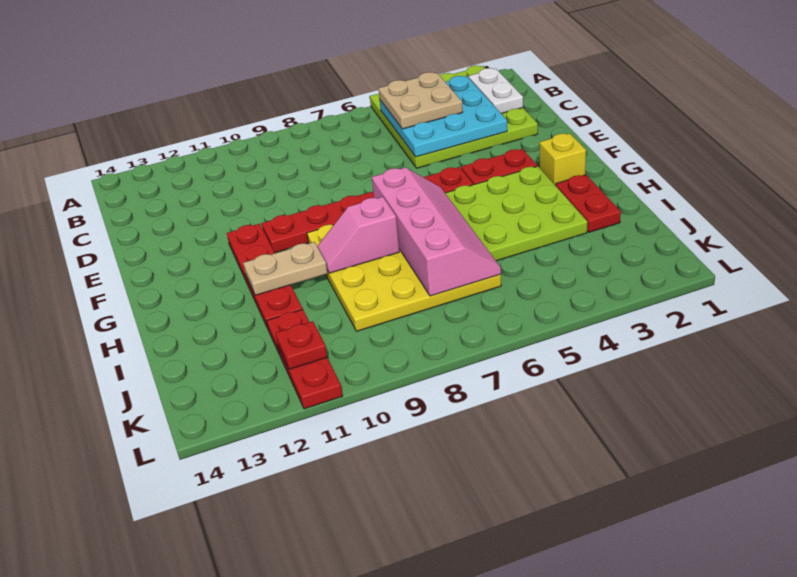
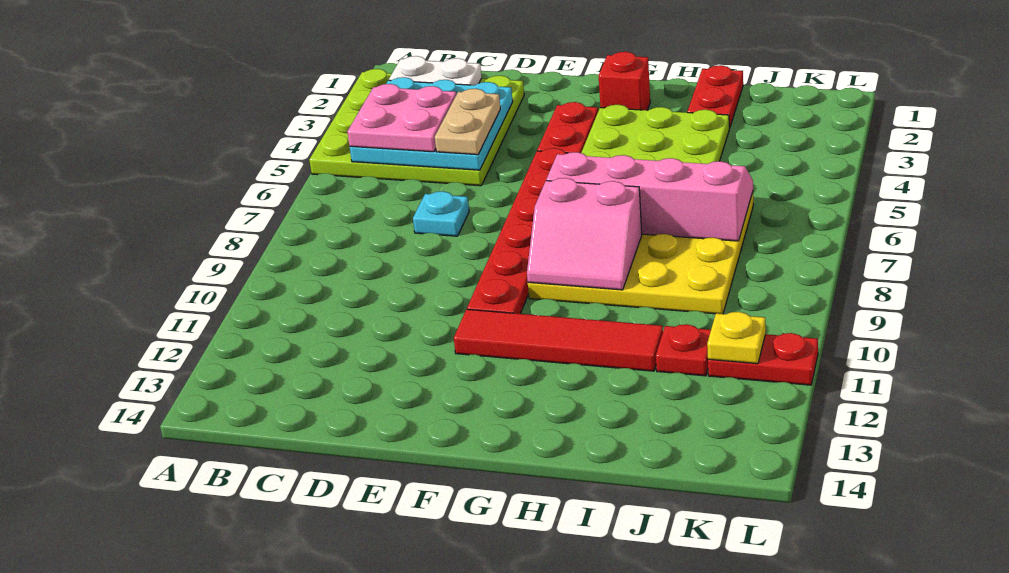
tan plate B4:C5 level 3 -> pink plate B4:C5 level 3
none -> cyan plate D7 level 1
red plate F11:I11 level 1 -> red tile F11:I11 level 1
yellow brick G2 level 1 -> red brick G2 level 1
red plate H2:I2 level 1 -> red plate I1:I2 level 1
pink slope H8:H9 level 2 top 8 -> pink slope G8:H9 level 2 top 8
tan plate H10:H11 level 2 -> tan plate D4:D5 level 3
red plate K11 level 2 -> yellow plate K11 level 2

